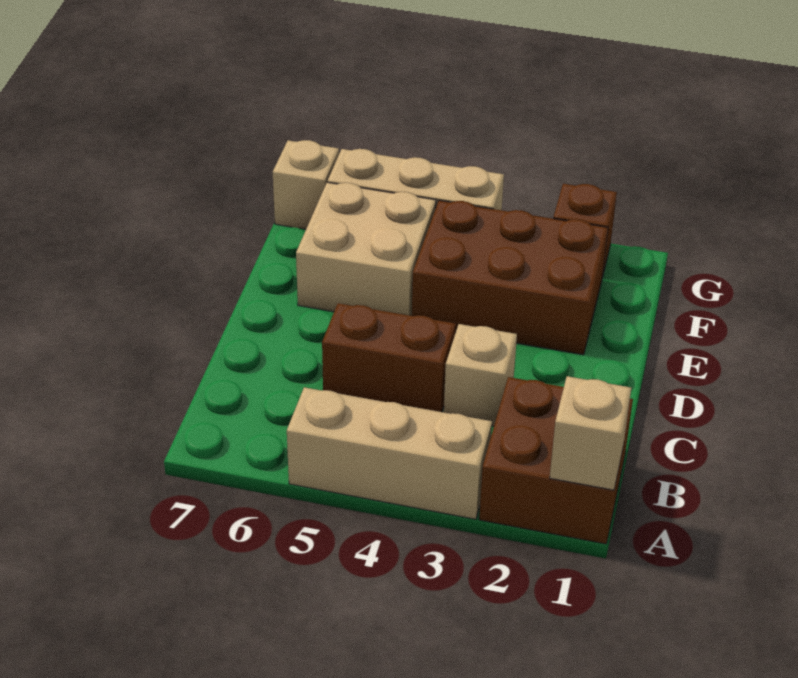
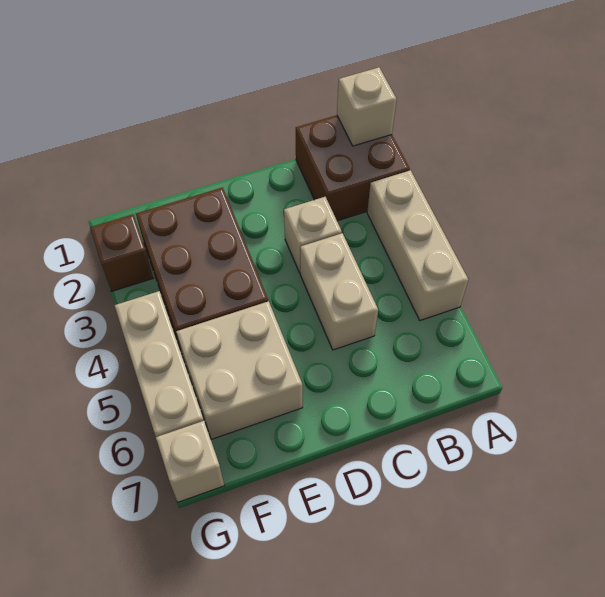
brown brick C4:C5 level 1 -> tan brick C4:C5 level 1

